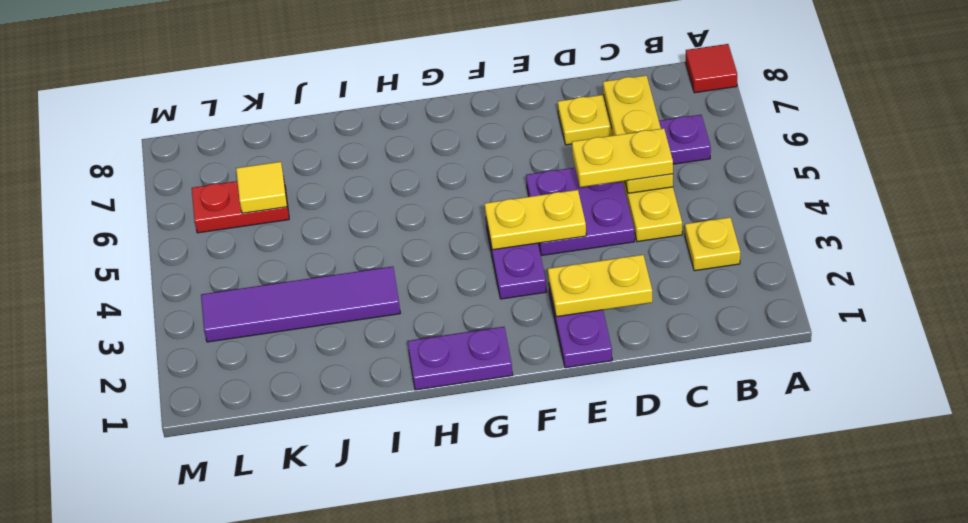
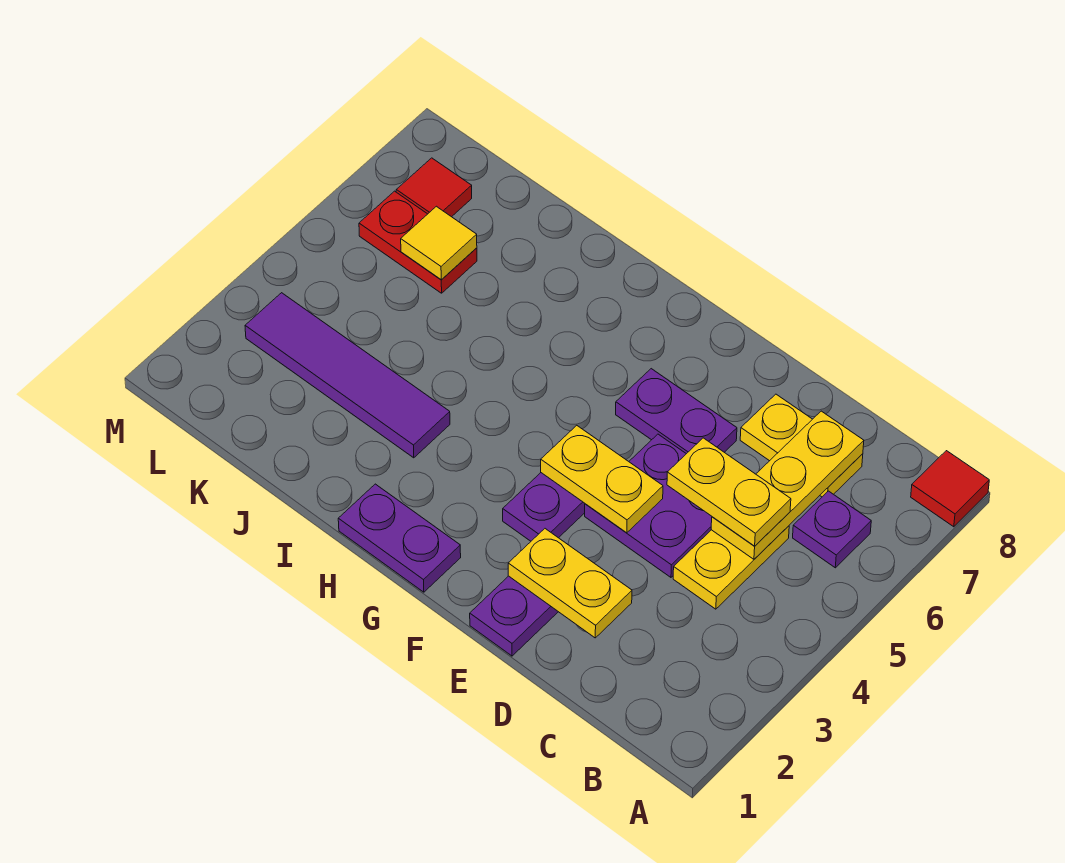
yellow plate B3 level 1 -> none
none -> purple plate E6:F6 level 1
none -> red tile L7 level 1

